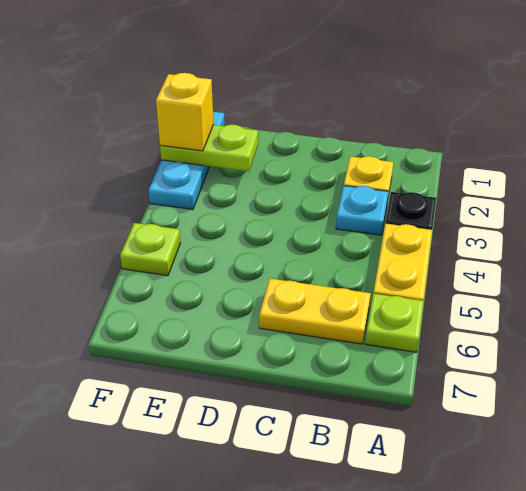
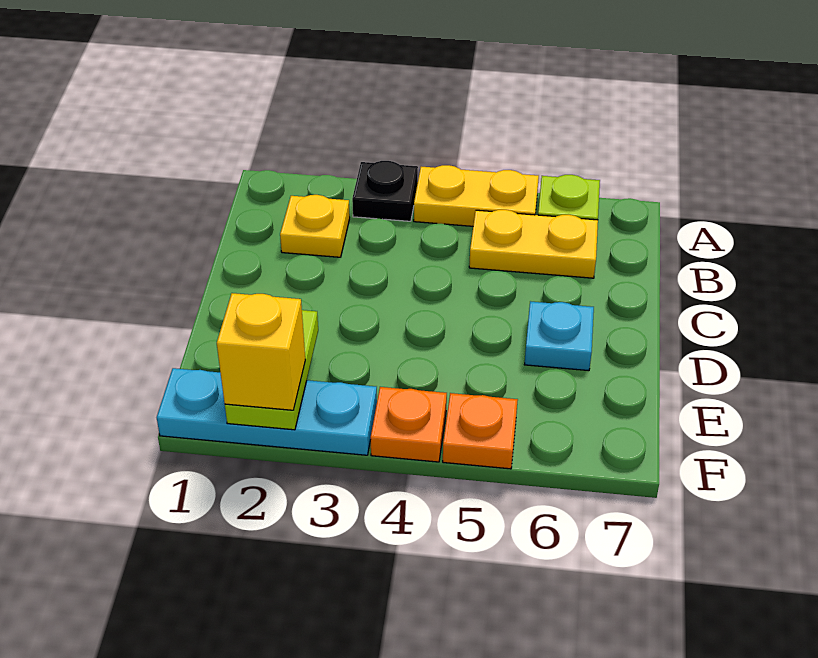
cyan plate B3 level 1 -> cyan plate D6 level 1
yellow plate B6:C6 level 1 -> yellow plate B5:B6 level 1
none -> orange plate F4 level 1
lime plate F5 level 1 -> orange plate F5 level 1

